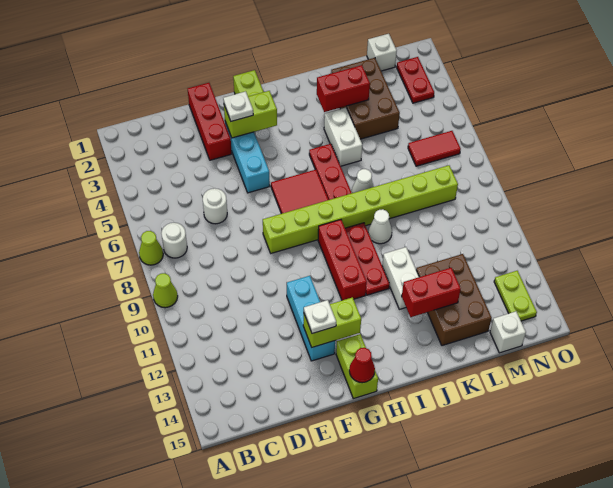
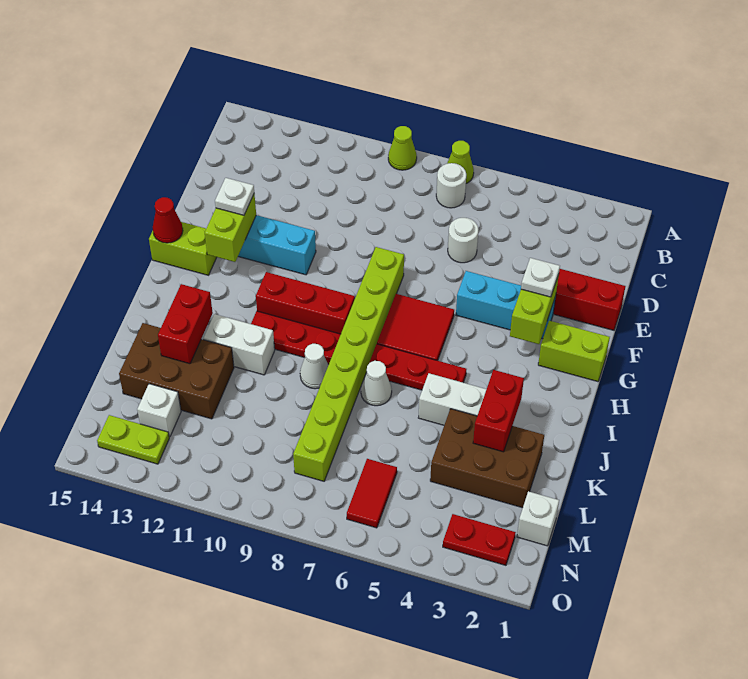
white brick M15 level 1 -> white brick M13 level 1

